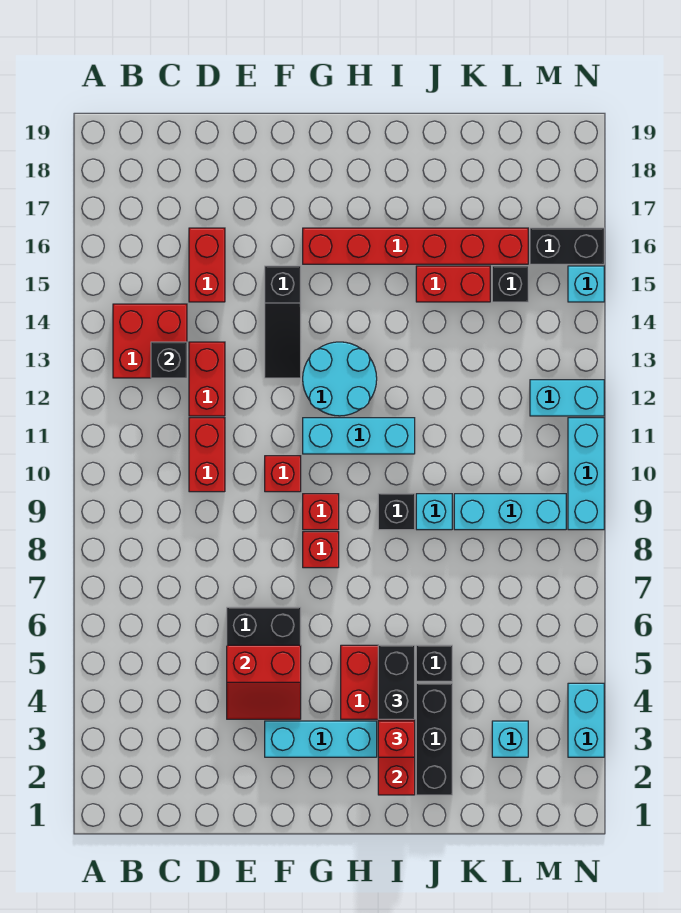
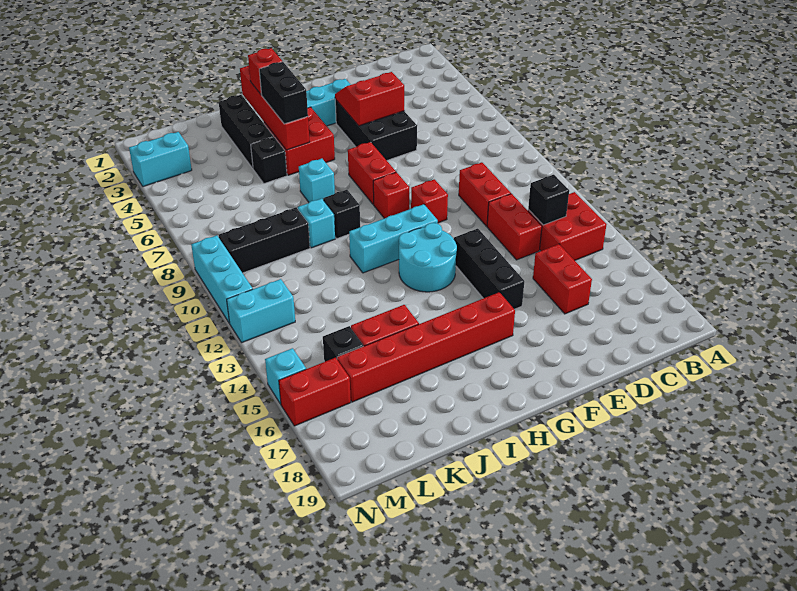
black slope F13:F15 level 1 top 15 -> black brick F13:F15 level 1
red brick G8 level 1 -> red brick G7:G8 level 1
cyan brick K9:M9 level 1 -> black brick K9:M9 level 1
cyan brick L3 level 1 -> cyan brick I7 level 1
black brick M16:N16 level 1 -> red brick M16:N16 level 1
cyan brick N3:N4 level 1 -> cyan brick M3:N3 level 1

